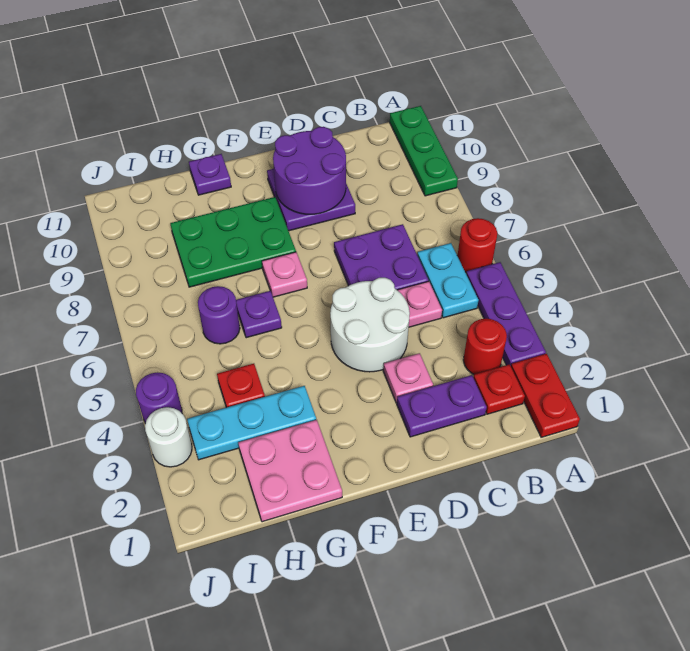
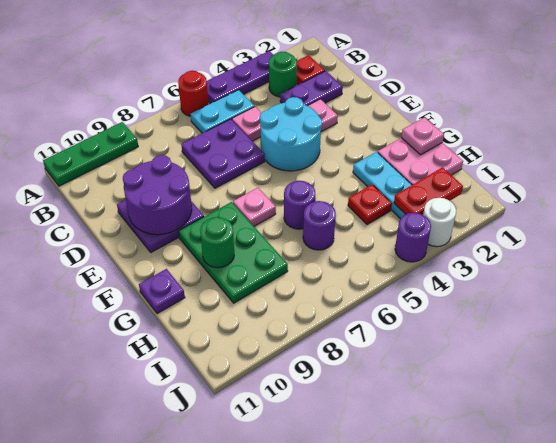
red plate A1:A2 level 1 -> red plate I2:I3 level 2
red round brick B3 level 1 -> green round brick B3 level 1
purple plate C2:D2 level 1 -> purple plate C2:C3 level 1
white round brick D4:E5 level 1 -> cyan round brick D4:E5 level 1
none -> pink plate G1 level 2
purple plate G6 level 1 -> purple round brick G6 level 1
none -> green round brick G9 level 2

